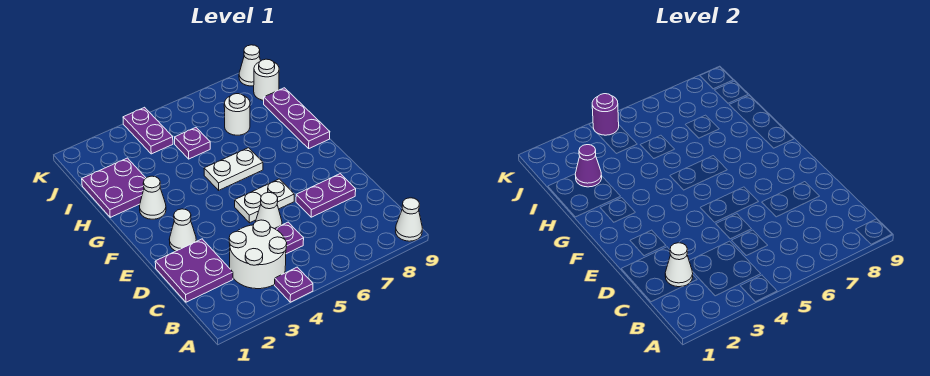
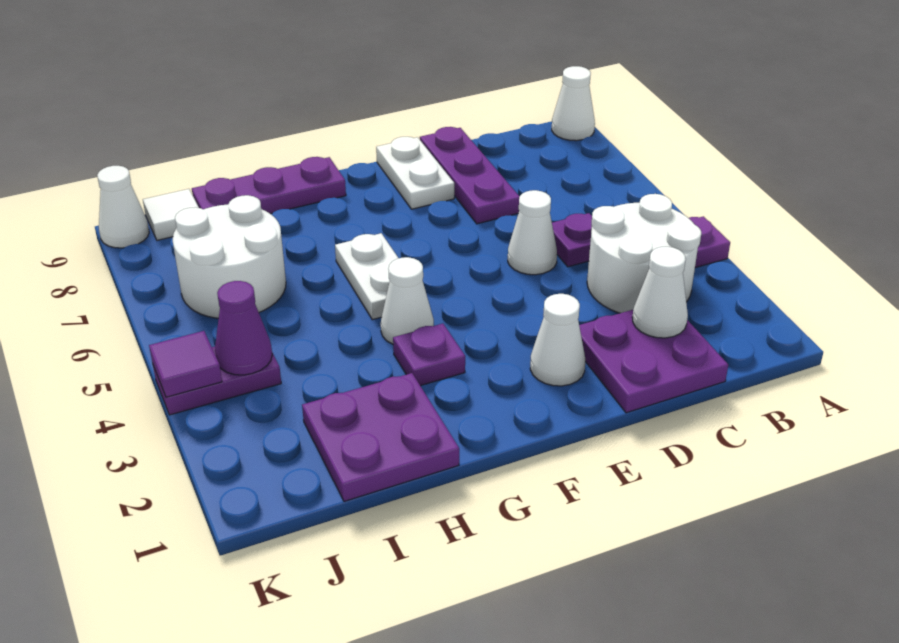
purple plate D7:D8 level 1 -> purple plate D7:D9 level 1
white plate E5:E6 level 1 -> white plate E8:E9 level 1
white cone G2 level 1 -> white cone G4 level 1
purple cone I2 level 2 -> purple cone J4 level 2
purple plate I5 level 1 -> purple plate G3 level 1
white round brick I7 level 1 -> white round brick I6:J7 level 1
white round brick J9 level 1 -> white tile J9 level 1
purple round brick K4 level 2 -> purple tile K4 level 2

